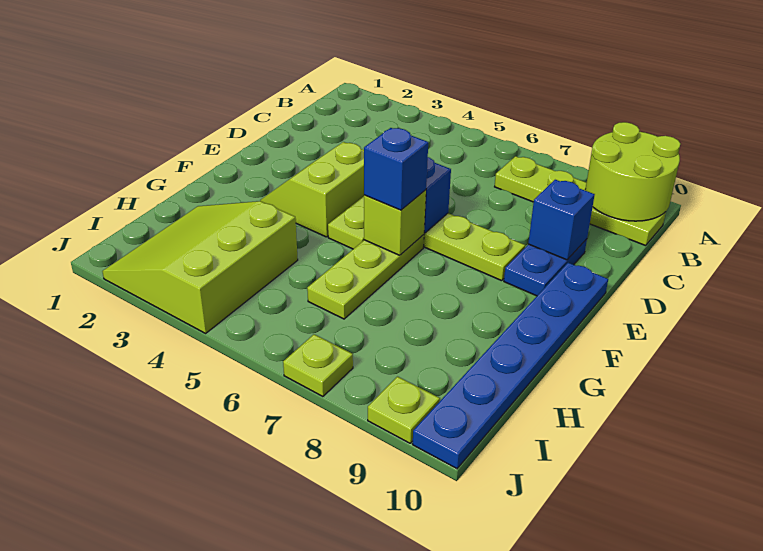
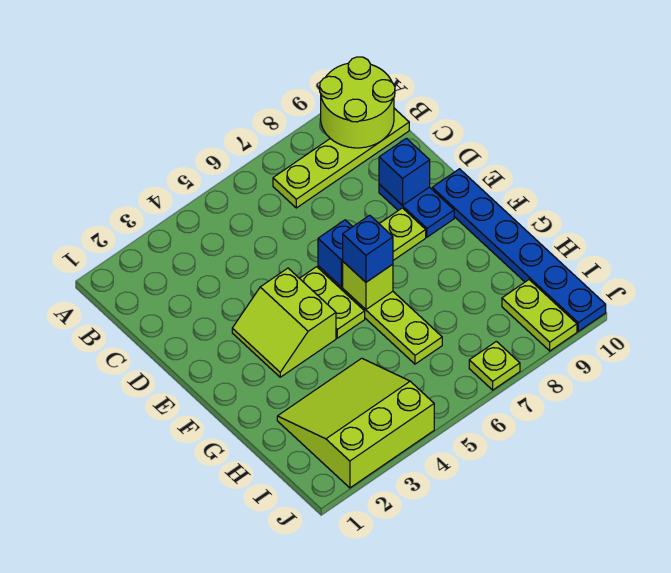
lime slope H2:J4 level 1 top 4 -> lime slope H2:J4 level 1 top J
lime plate J9 level 1 -> lime plate I9:J9 level 1

